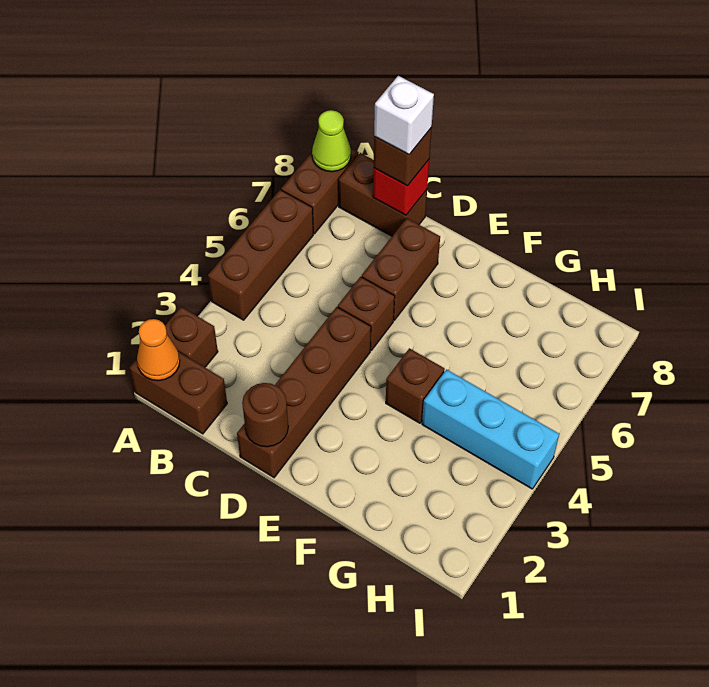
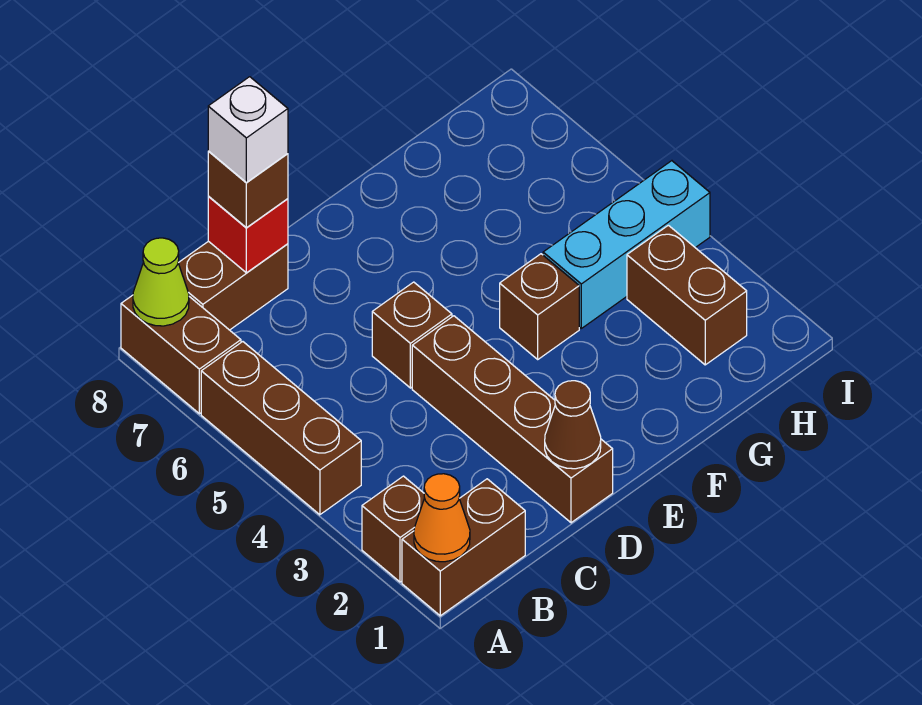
brown round brick D1 level 2 -> brown cone D1 level 2
brown brick D6:D7 level 1 -> brown brick H2:H3 level 1

